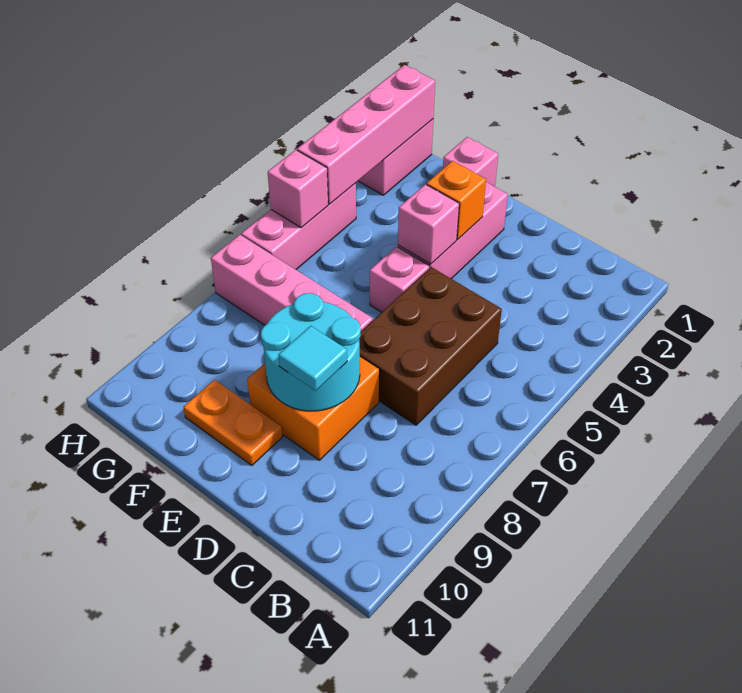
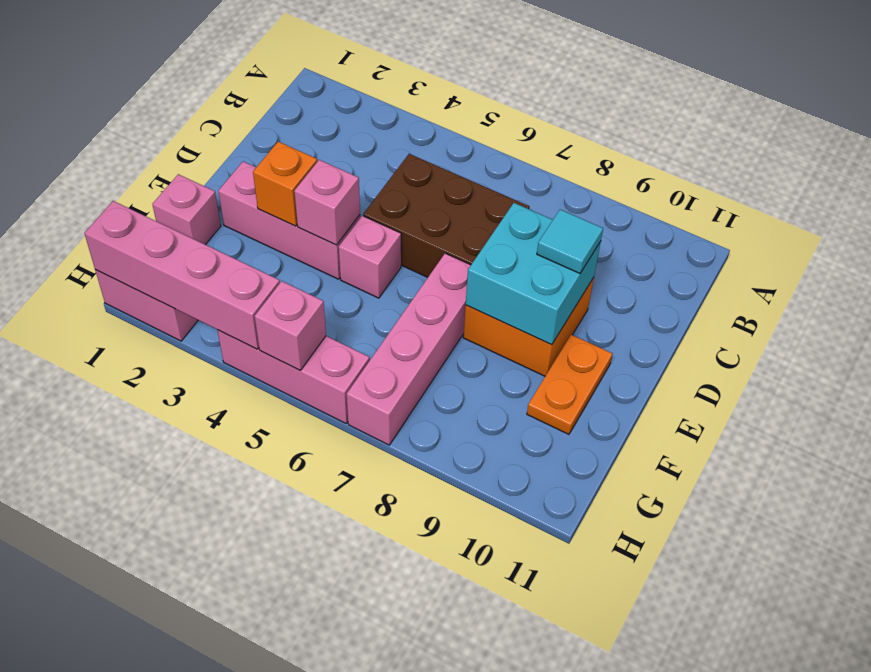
cyan round brick D8:E9 level 2 -> cyan brick D8:E9 level 2

